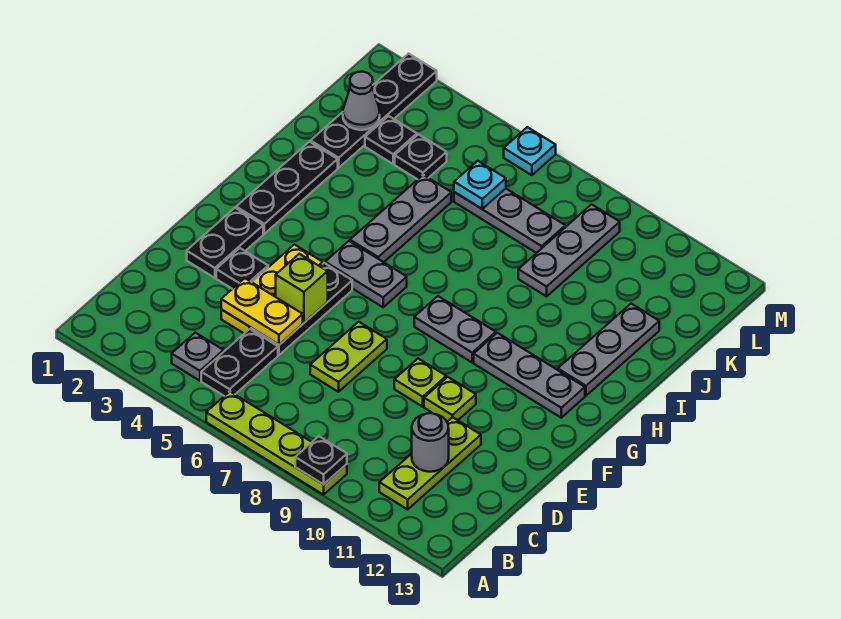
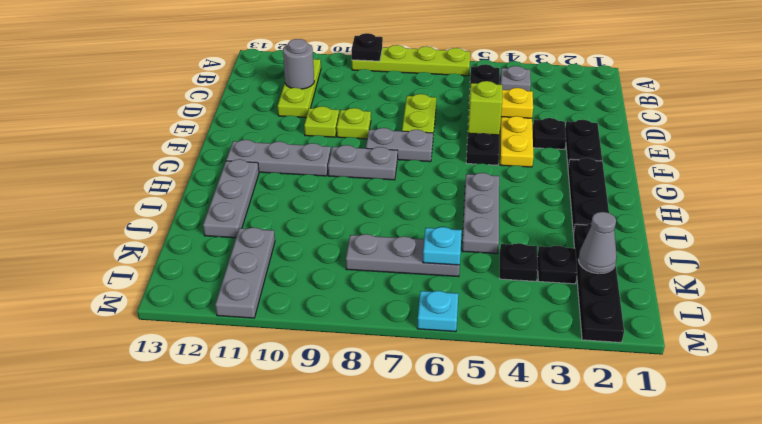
grey plate G5:G6 level 1 -> grey plate F7:F8 level 1
grey plate J9:L9 level 1 -> grey plate K11:M11 level 1

